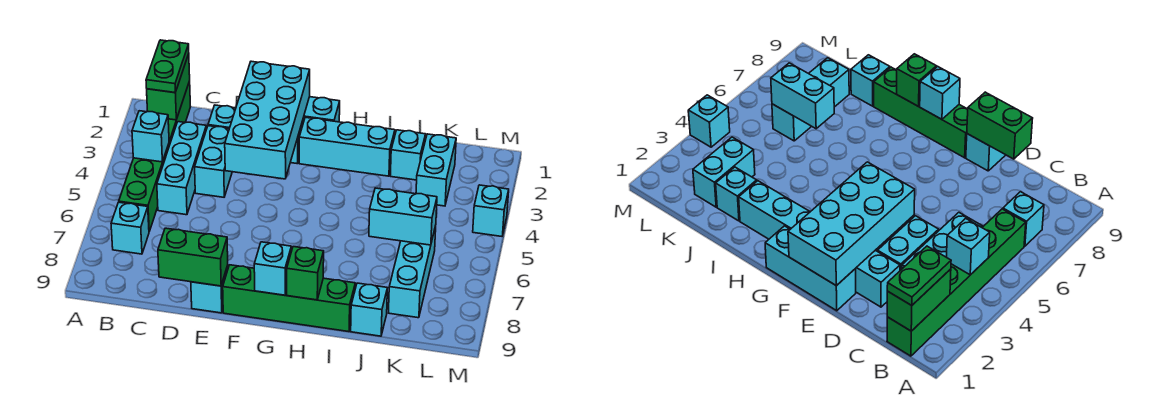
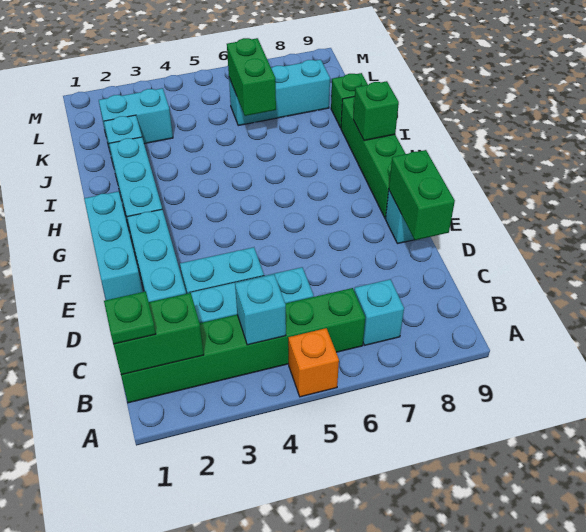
none -> orange brick A5 level 1
green plate B1:B2 level 3 -> green plate B1 level 3
cyan brick E1:F4 level 2 -> none
cyan brick G9 level 2 -> none
cyan brick J6:K6 level 2 -> green brick J6:K6 level 2
cyan brick J9 level 1 -> green brick J9 level 1
cyan brick M4 level 1 -> none

